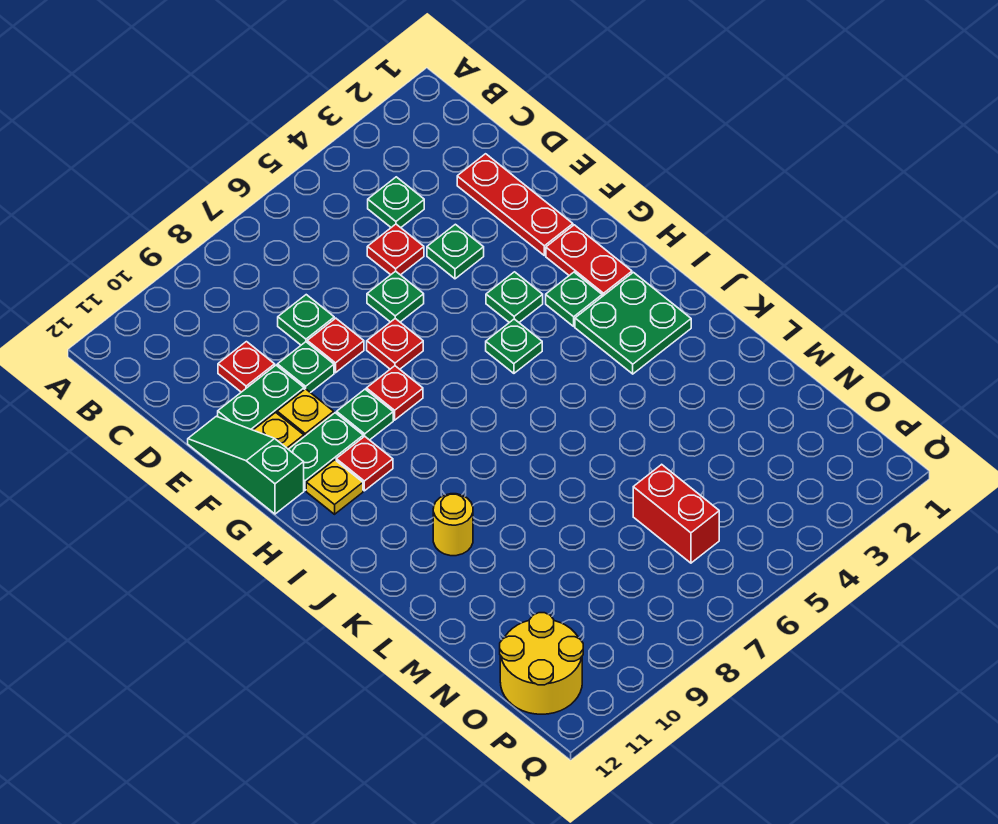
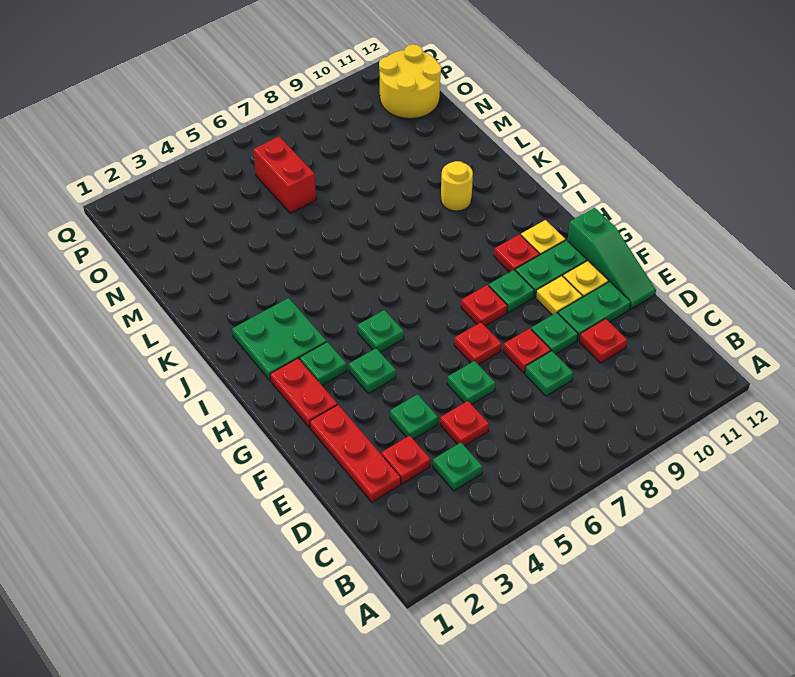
none -> red plate D3 level 1

